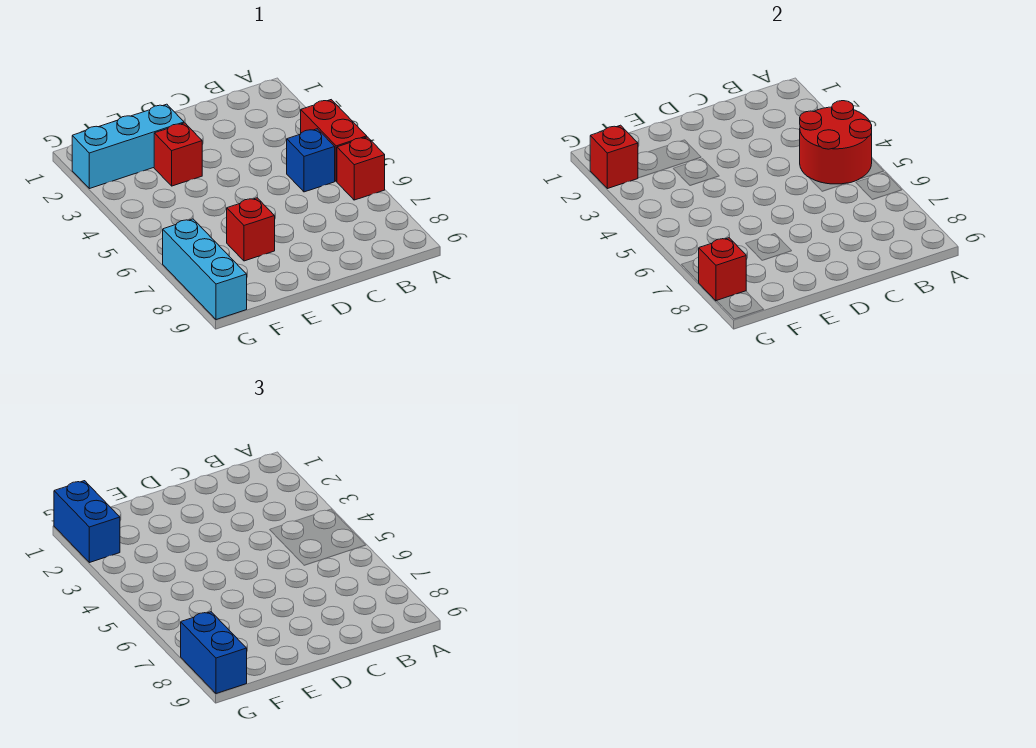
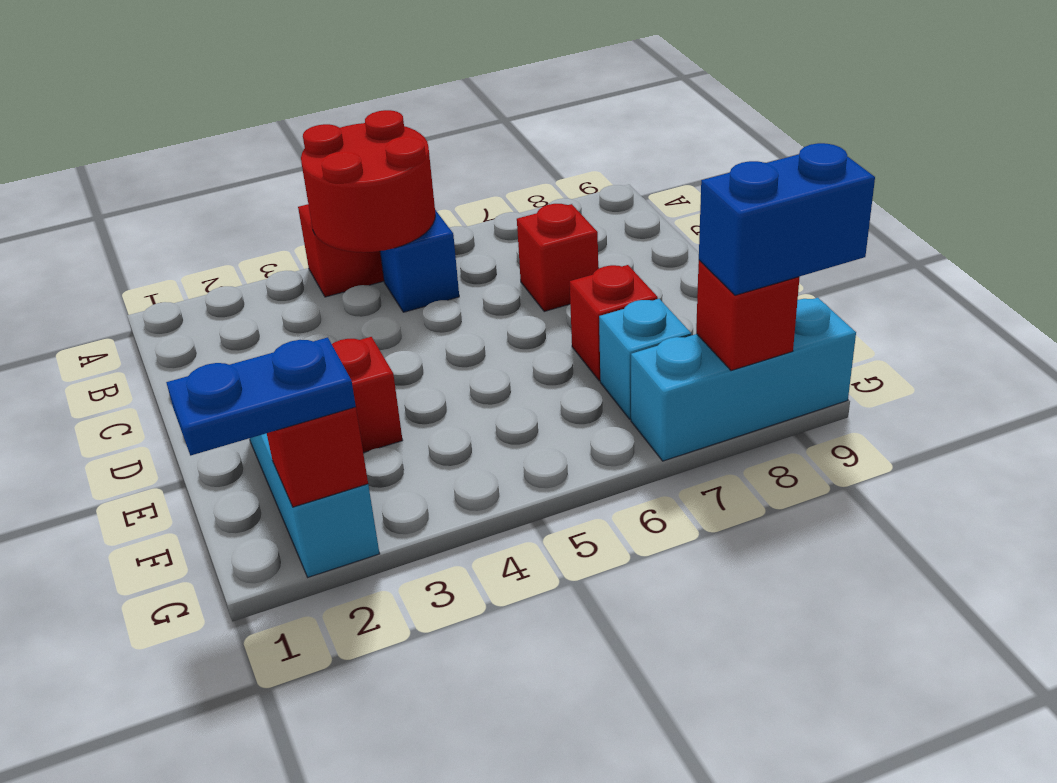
red brick A6 level 1 -> red brick C7 level 1
none -> cyan brick F7 level 1
blue brick G1:G2 level 3 -> blue plate G1:G2 level 3

